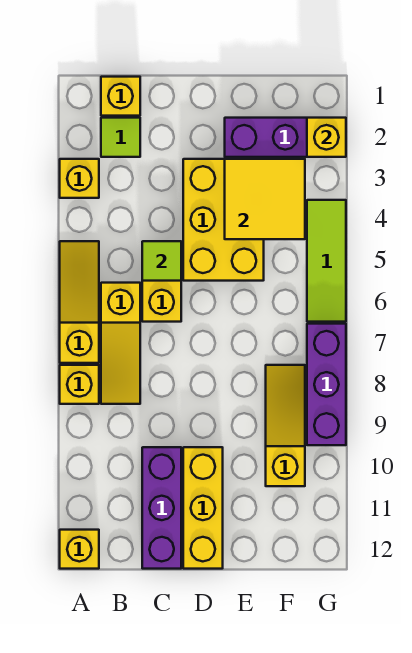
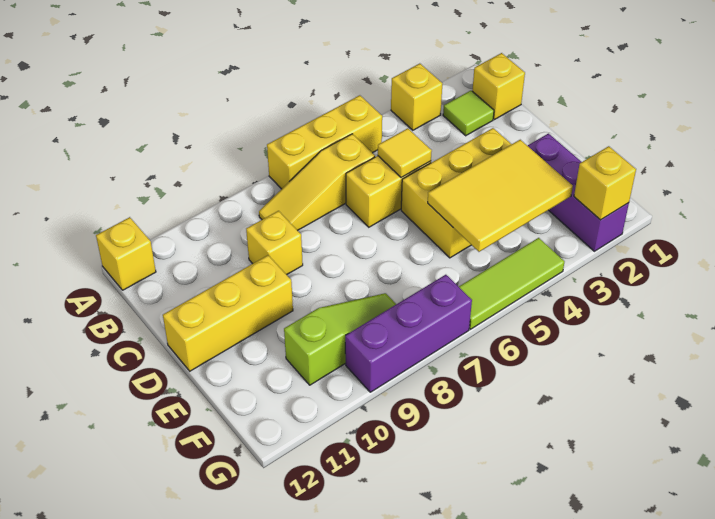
yellow slope A5:A7 level 1 top 7 -> yellow brick A5:A7 level 1
yellow brick A8 level 1 -> yellow brick C9 level 1
lime tile C5 level 2 -> yellow tile C5 level 2
purple brick C10:C12 level 1 -> none
yellow tile E3:F4 level 2 -> yellow tile E3:F5 level 2
yellow slope F8:F10 level 1 top 10 -> lime slope F8:F10 level 1 top 10

